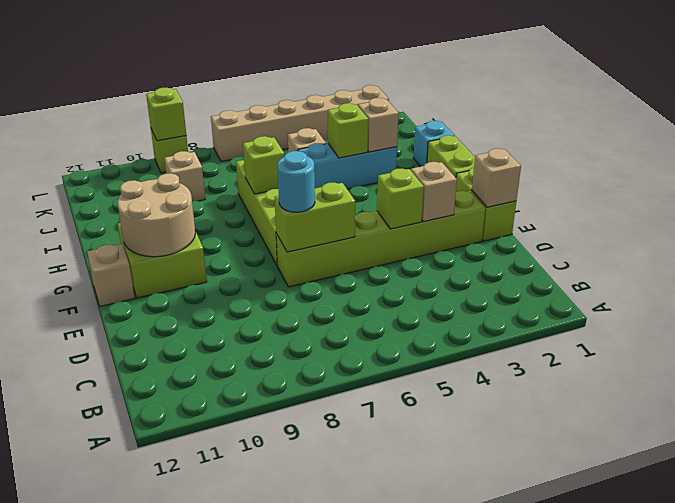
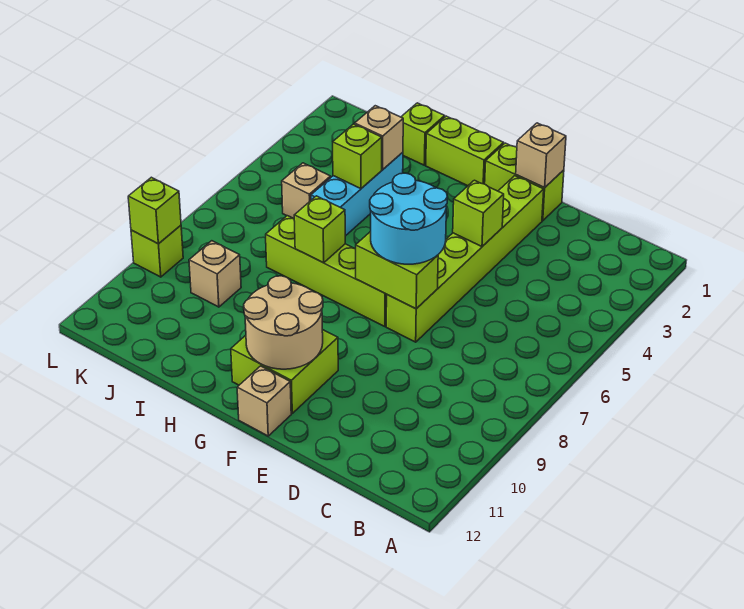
tan brick E3 level 2 -> none
lime brick E6:E7 level 2 -> lime brick E7:F7 level 2
cyan round brick E7 level 3 -> cyan round brick E6:F7 level 3
cyan brick I1 level 1 -> lime brick I1 level 1
tan brick L2:L7 level 1 -> none

